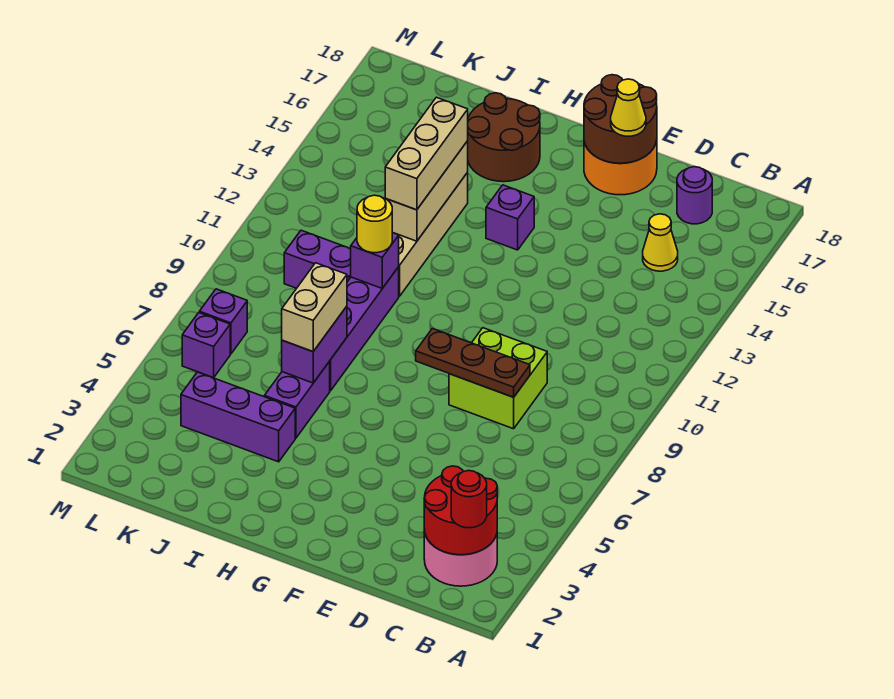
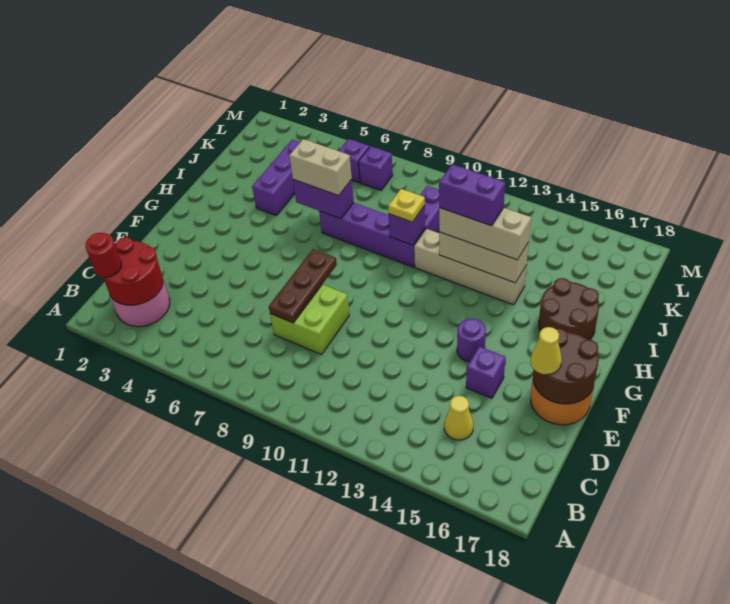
purple round brick C17 level 1 -> purple round brick F14 level 1
purple brick G14 level 1 -> purple brick E15 level 1
purple brick I5:I6 level 1 -> purple brick I12:I13 level 4
yellow round brick I10 level 3 -> yellow plate I10 level 3

